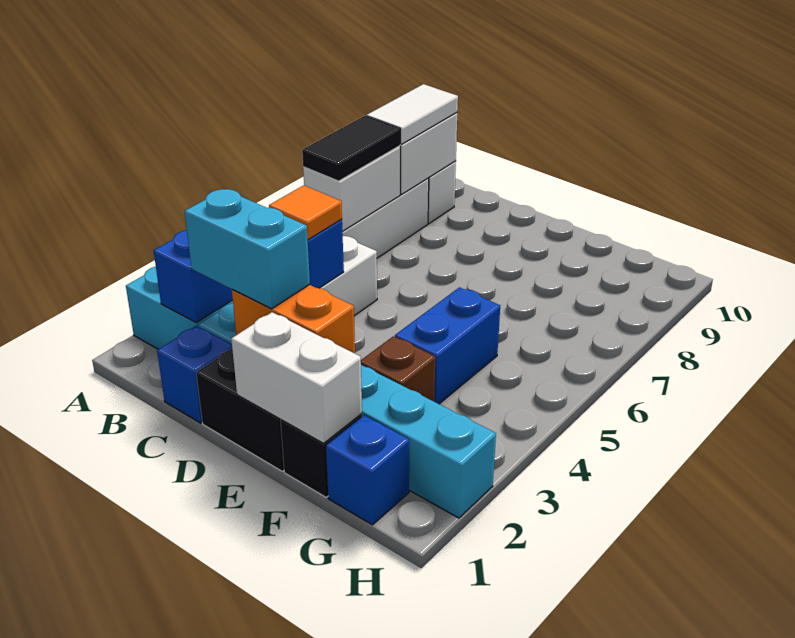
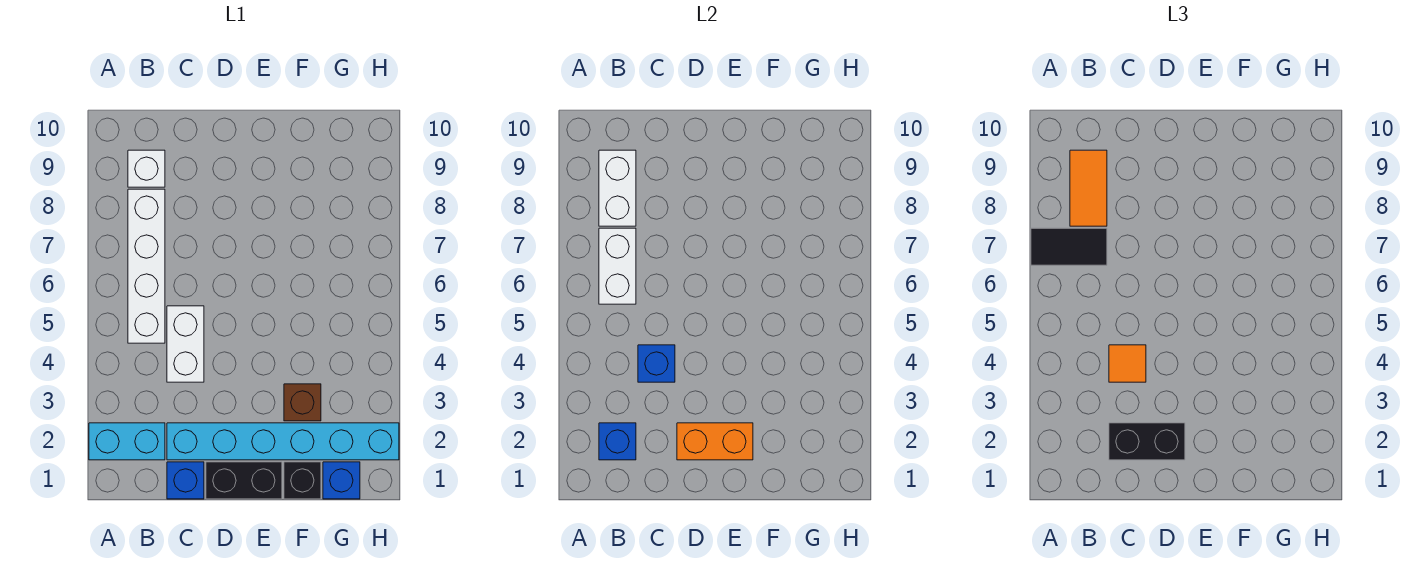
black tile B6:B7 level 3 -> black tile A7:B7 level 3
white tile B8:B9 level 3 -> orange tile B8:B9 level 3
cyan brick C2:D2 level 3 -> black brick C2:D2 level 3
white brick E1:F1 level 2 -> none
blue brick F4:F5 level 1 -> none

